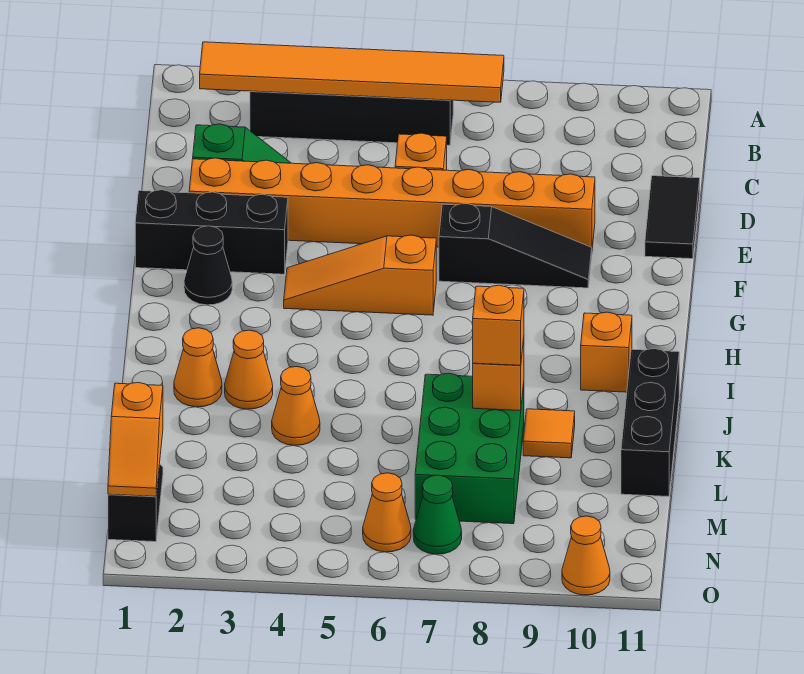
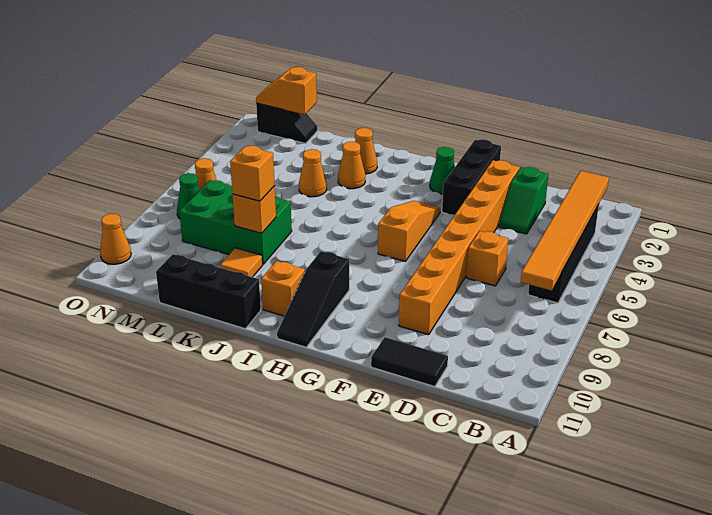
black slope F7:F9 level 1 top 7 -> black slope H9:H11 level 1 top 9
black cone G2 level 1 -> green cone G2 level 1

